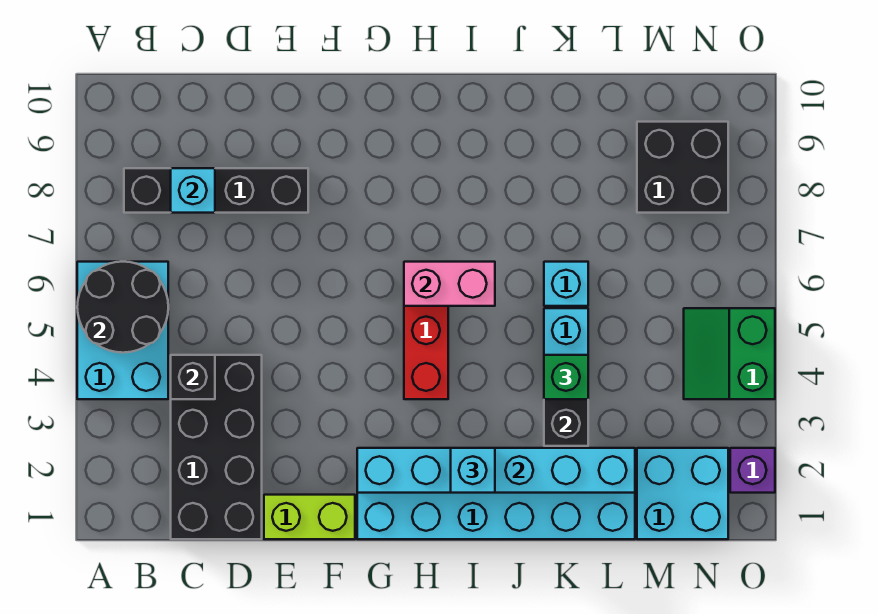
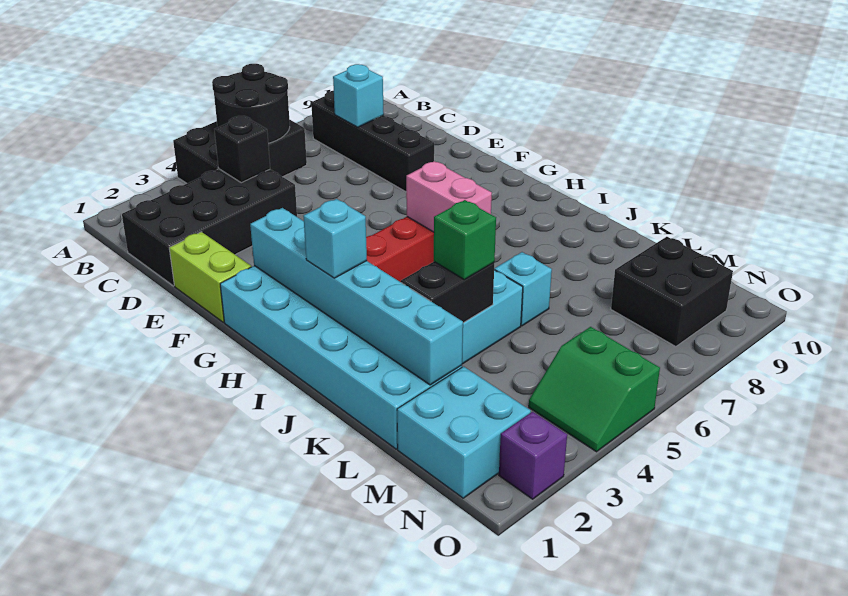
cyan brick A4:B6 level 1 -> black brick A4:B6 level 1
green slope N4:O5 level 1 top O -> green slope N4:O5 level 1 top 5

